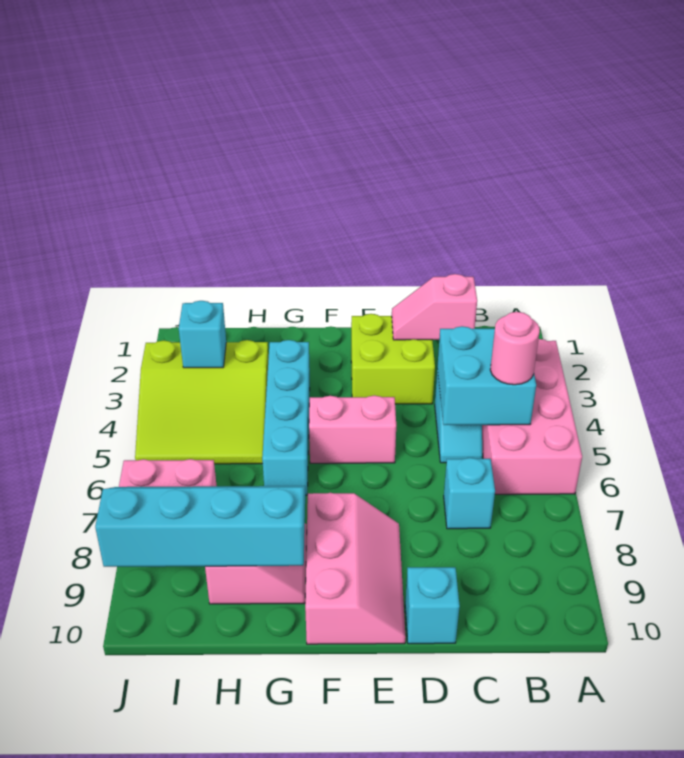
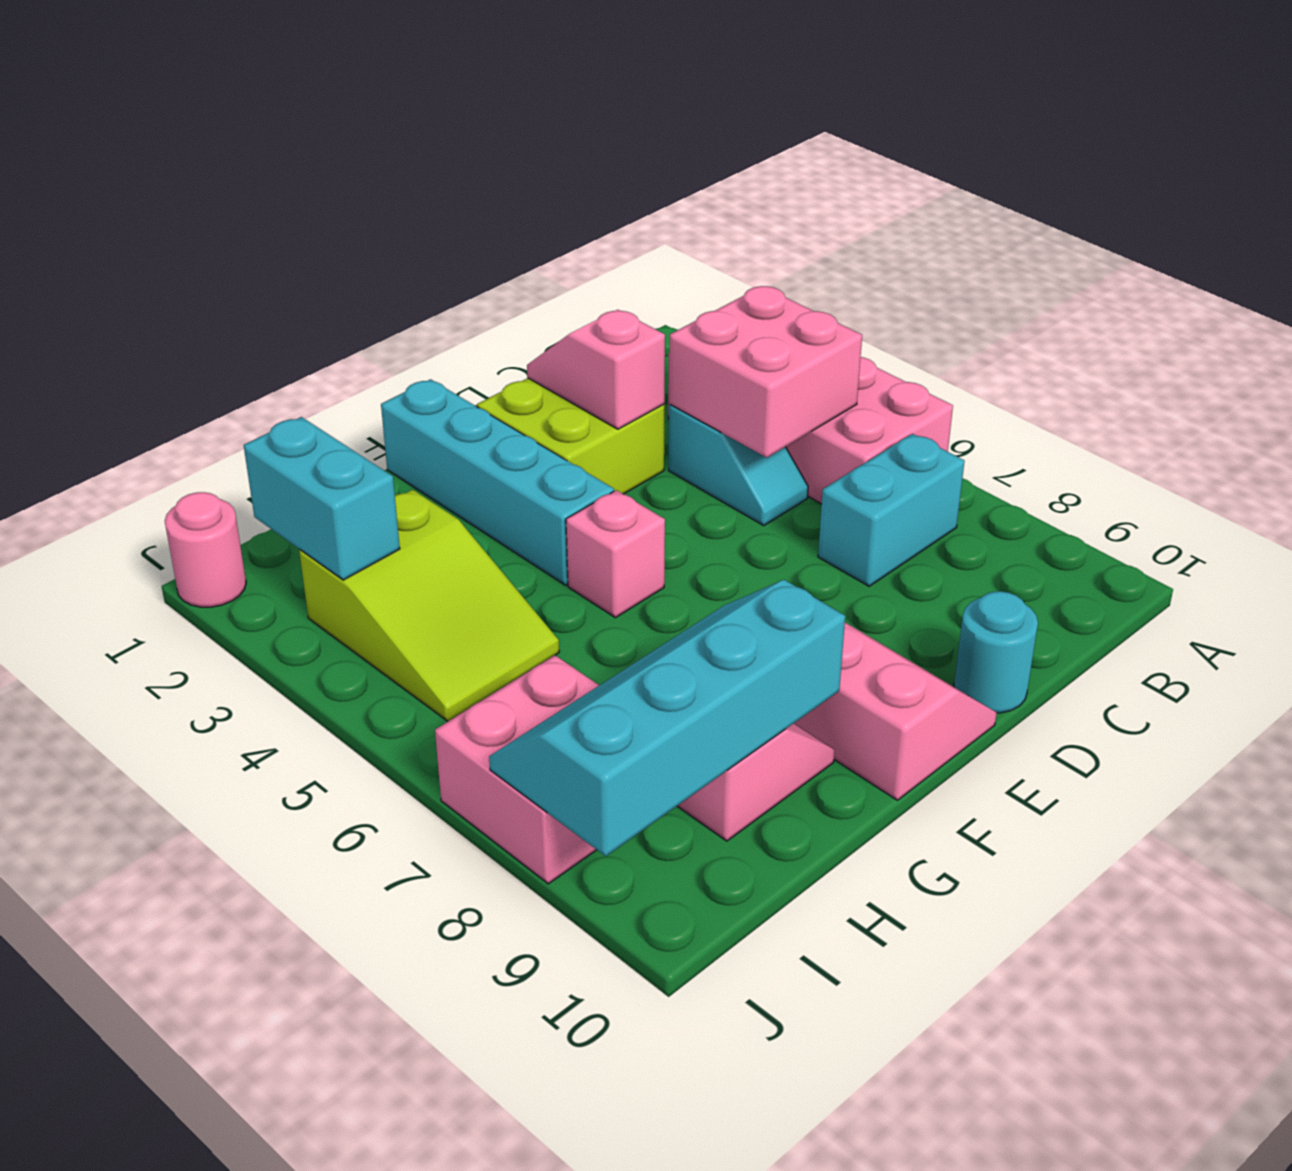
cyan brick B4:C5 level 2 -> pink brick B4:C5 level 2
pink round brick B5 level 3 -> pink round brick J1 level 1
pink slope C2:D2 level 2 top C -> pink slope D2:D3 level 2 top 3
cyan brick C7 level 1 -> cyan brick B7:C7 level 1
cyan brick D10 level 1 -> cyan round brick D10 level 1
pink brick E5:F5 level 1 -> pink brick F5 level 1
cyan brick G3:G6 level 1 -> cyan brick F1:F4 level 1
lime slope H3:J5 level 1 top 3 -> lime slope H3:I5 level 1 top 3
cyan brick I3 level 2 -> cyan brick I2:I3 level 2

